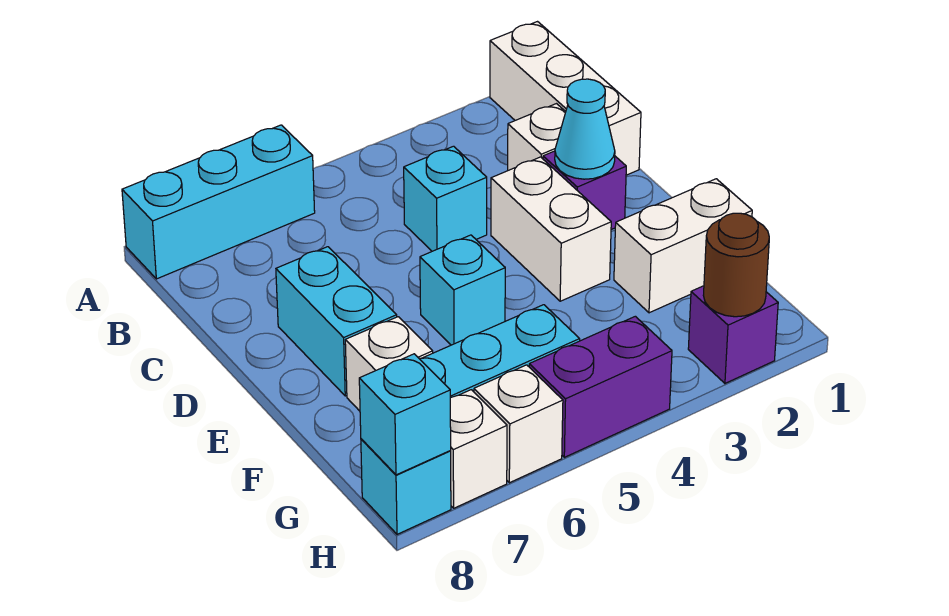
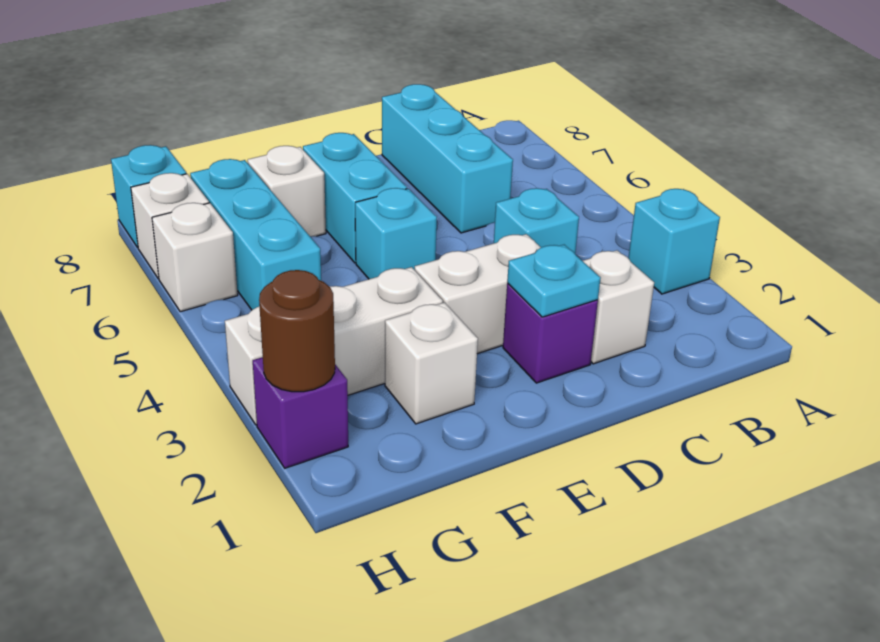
white brick A1:C1 level 1 -> white brick F3:H3 level 1
cyan brick A6:A8 level 1 -> cyan brick C6:C8 level 1
cyan cone D2 level 2 -> cyan plate D2 level 2
cyan brick D7:E7 level 1 -> cyan brick E6:E7 level 1
white brick F1:F2 level 1 -> white brick F2 level 1
purple brick H4:H5 level 1 -> none
cyan brick H8 level 2 -> cyan brick A3 level 1

